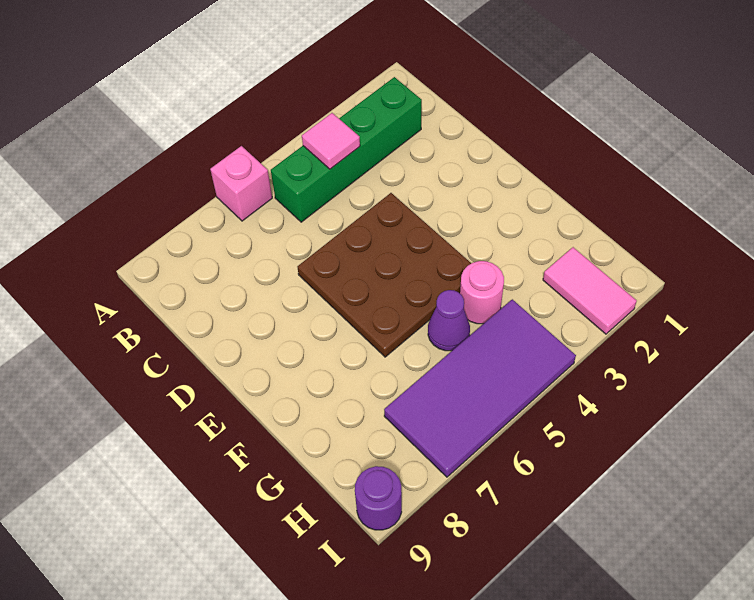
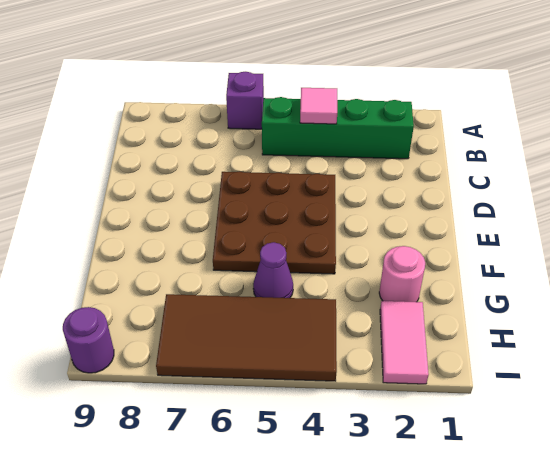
pink brick A6 level 1 -> purple brick A6 level 1
pink round brick G4 level 1 -> pink round brick G2 level 1
purple tile H4:I7 level 1 -> brown tile H4:I7 level 1

